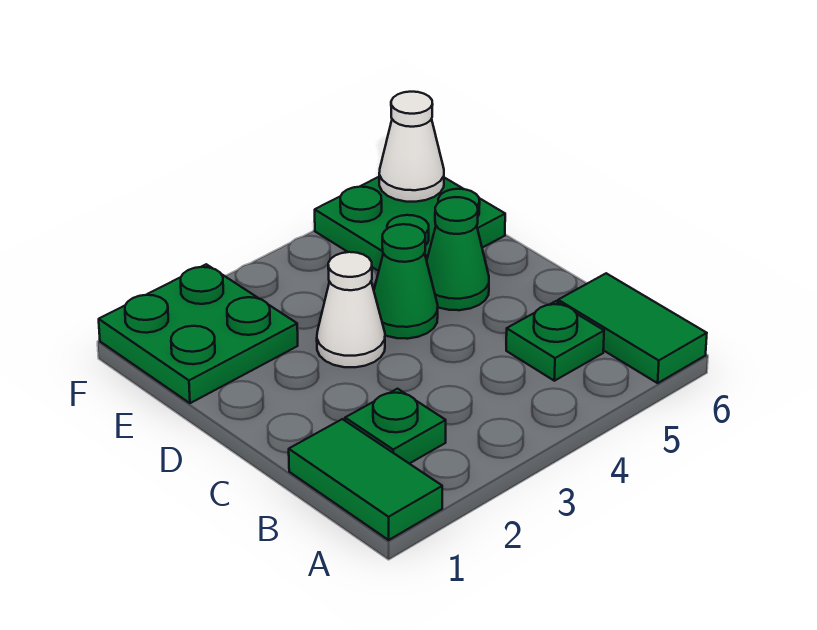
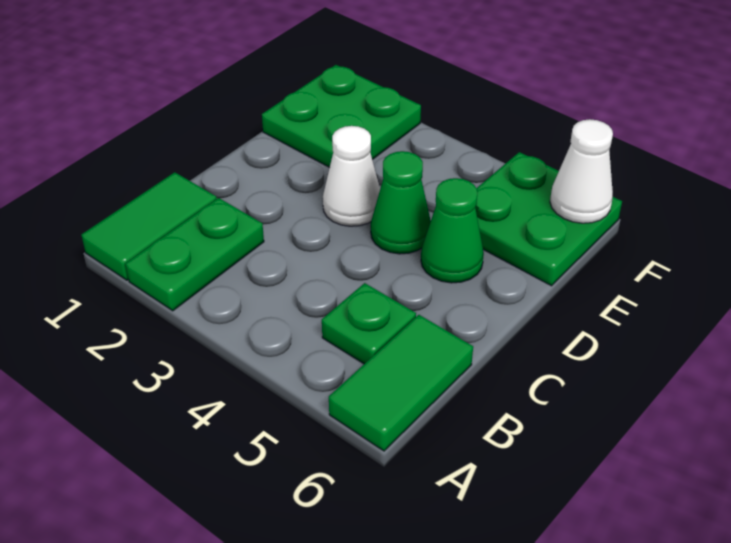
green plate B2 level 1 -> green plate A2:B2 level 1

